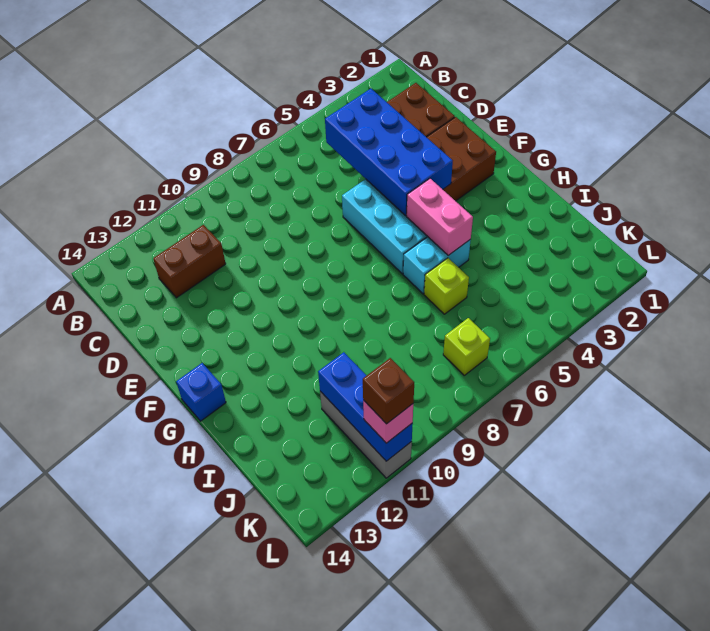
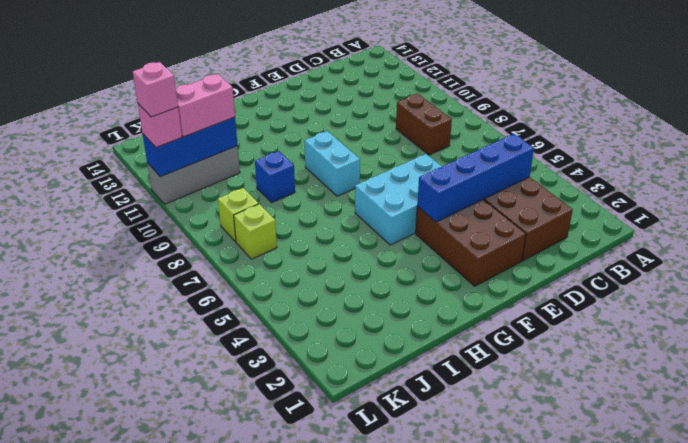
blue brick C4:F5 level 2 -> blue brick C4:F4 level 2
brown brick C11:C12 level 1 -> brown brick C8:C9 level 1
pink brick G5:H5 level 2 -> pink brick J11:K11 level 3
blue brick G14 level 1 -> blue brick I9 level 1
cyan brick H5:H6 level 1 -> cyan brick G8:G9 level 1
lime brick I6 level 1 -> lime brick K8 level 1
brown brick L11 level 4 -> pink brick L11 level 4

